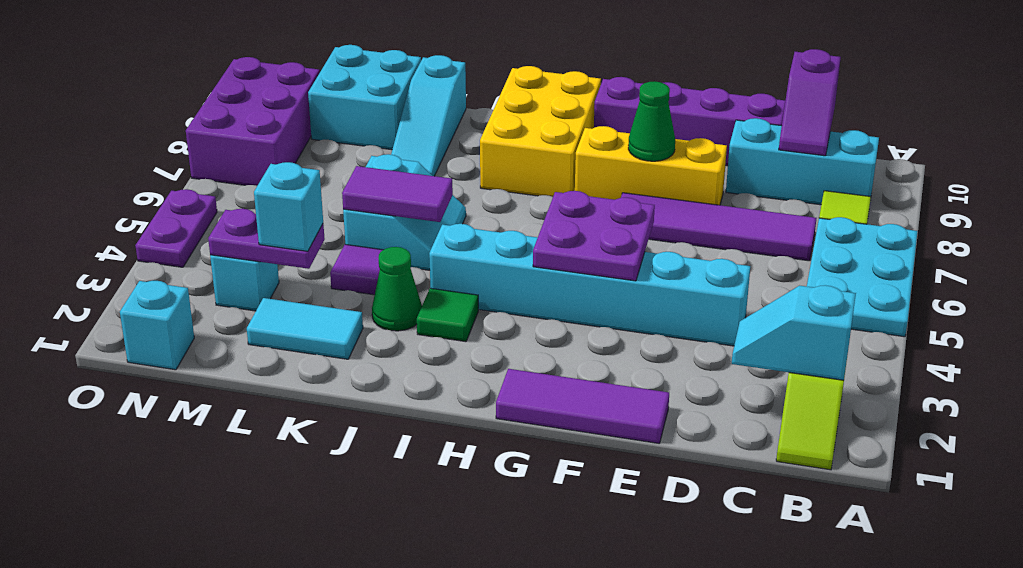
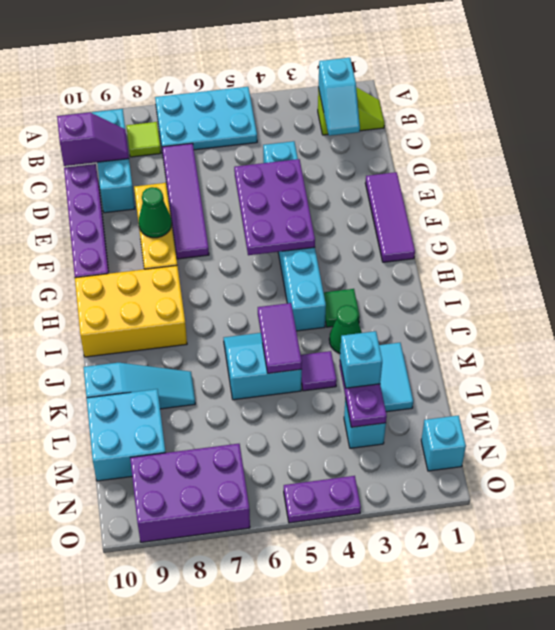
purple plate F4:G5 level 2 -> purple plate E4:G5 level 2

